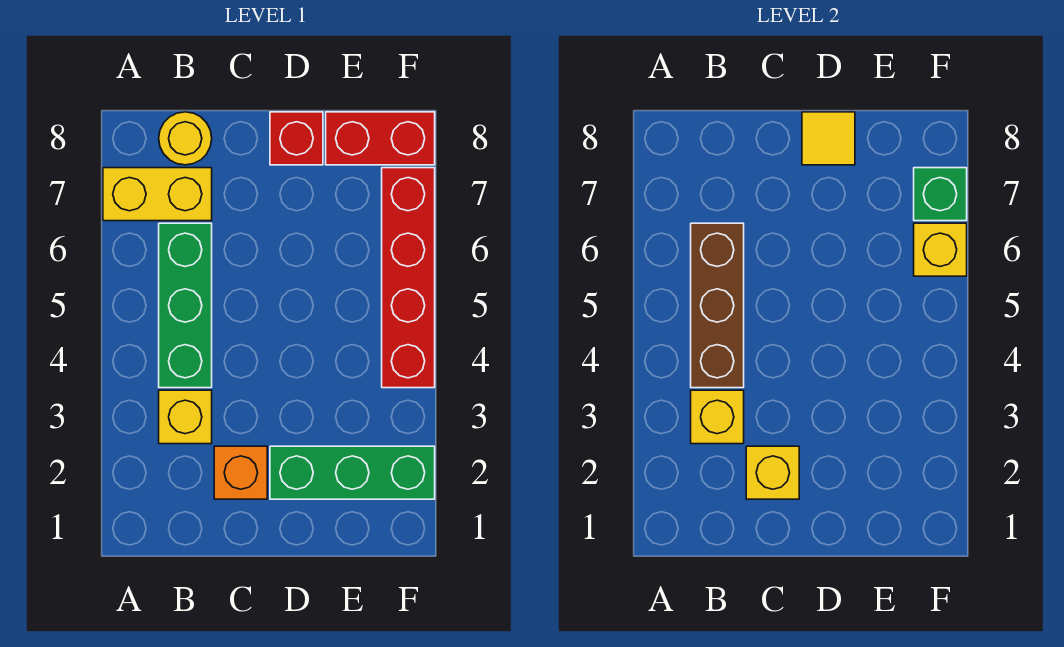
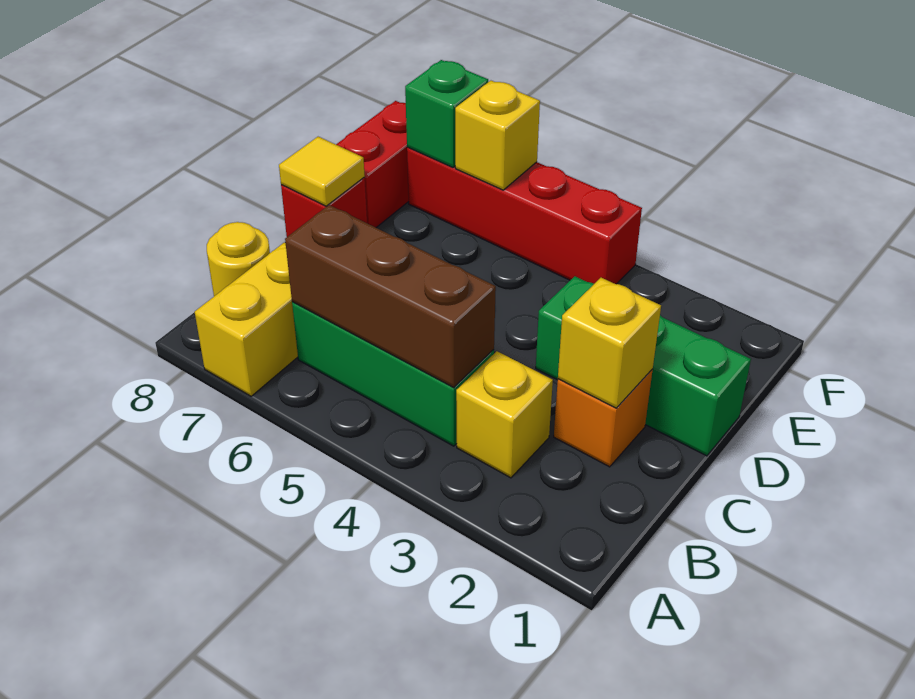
yellow brick B3 level 2 -> none
green brick D2:F2 level 1 -> green brick D1:D3 level 1

